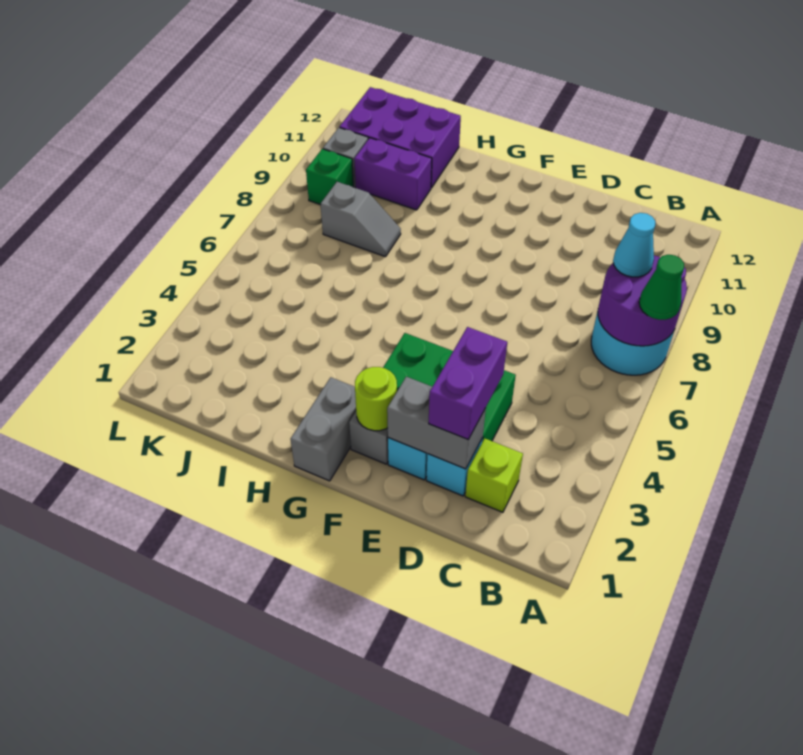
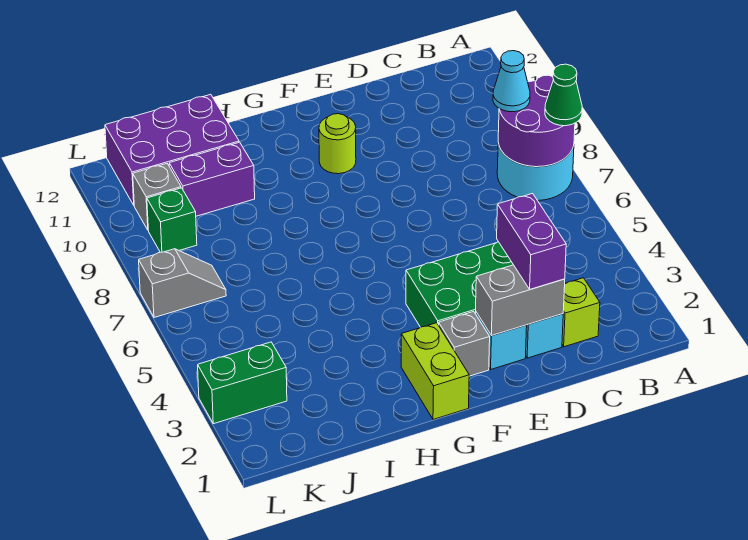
lime round brick F2 level 2 -> lime round brick F10 level 1
grey brick G1:G2 level 1 -> lime brick G1:G2 level 1
grey slope I8:J8 level 1 top J -> grey slope K7:L7 level 1 top L
none -> green brick K3:L3 level 1

